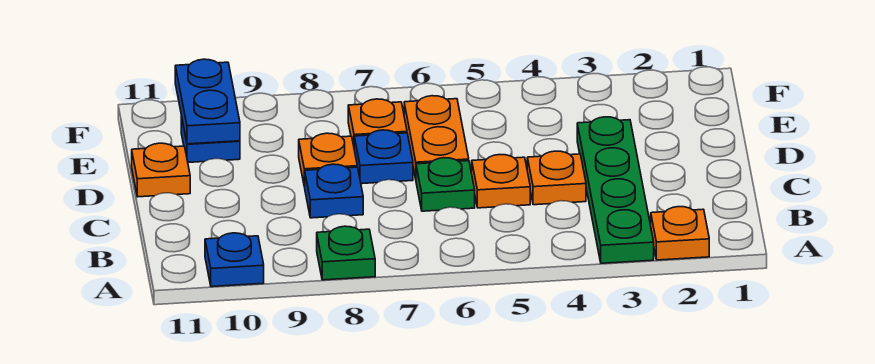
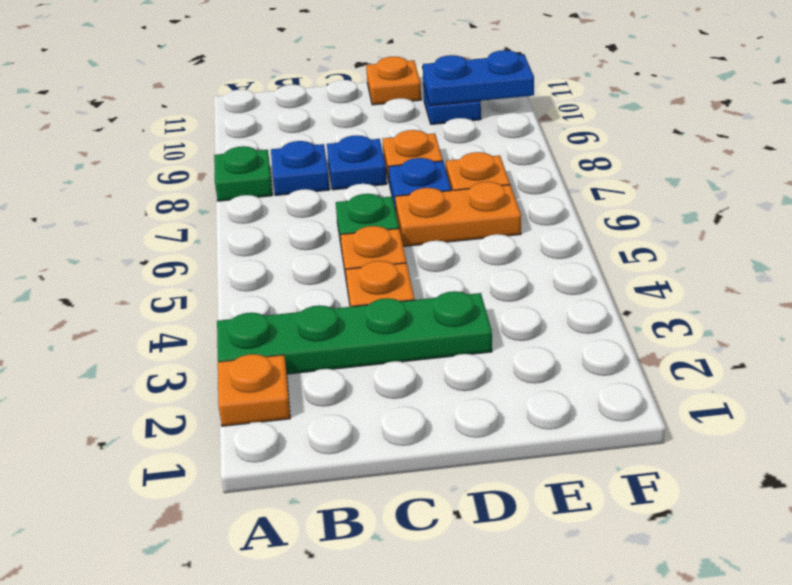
blue plate A10 level 1 -> blue plate B8 level 1

